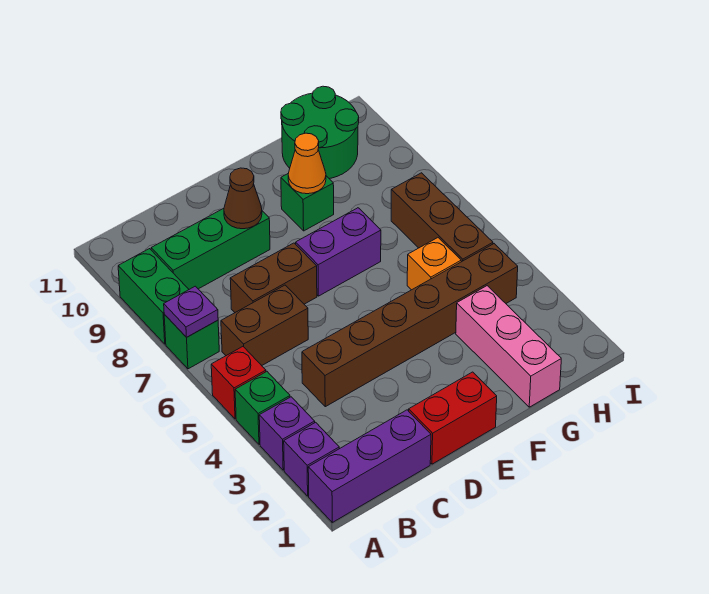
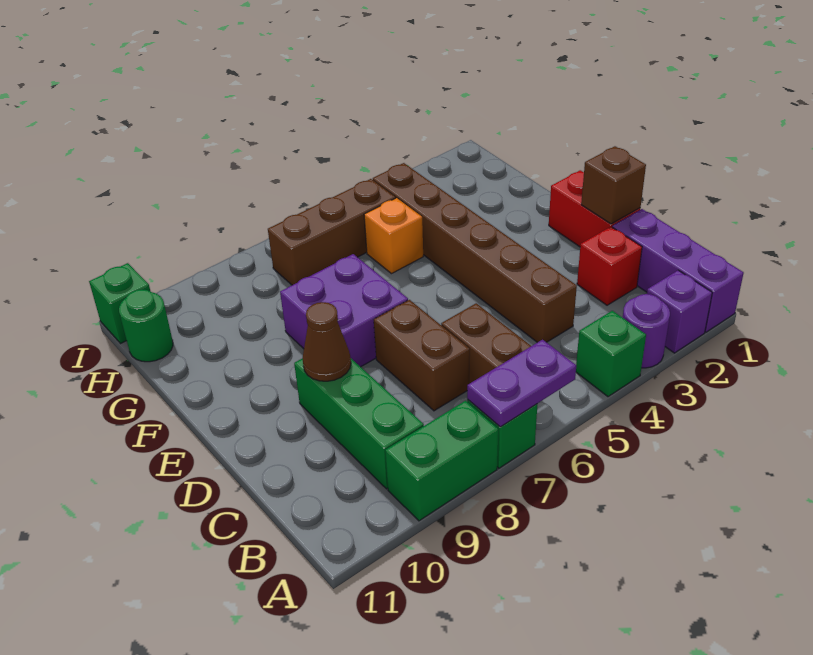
purple brick A3 level 1 -> purple round brick A3 level 1
red brick A5 level 1 -> red brick C2 level 1
purple plate A7 level 2 -> purple plate A6:A7 level 2
none -> brown brick D1 level 2
purple brick E7:F7 level 1 -> purple brick E7:F8 level 1
green brick F9 level 1 -> green brick I11 level 1
orange cone F9 level 2 -> none
pink brick G1:G3 level 1 -> none
green round brick G10:H11 level 1 -> green round brick H11 level 1

